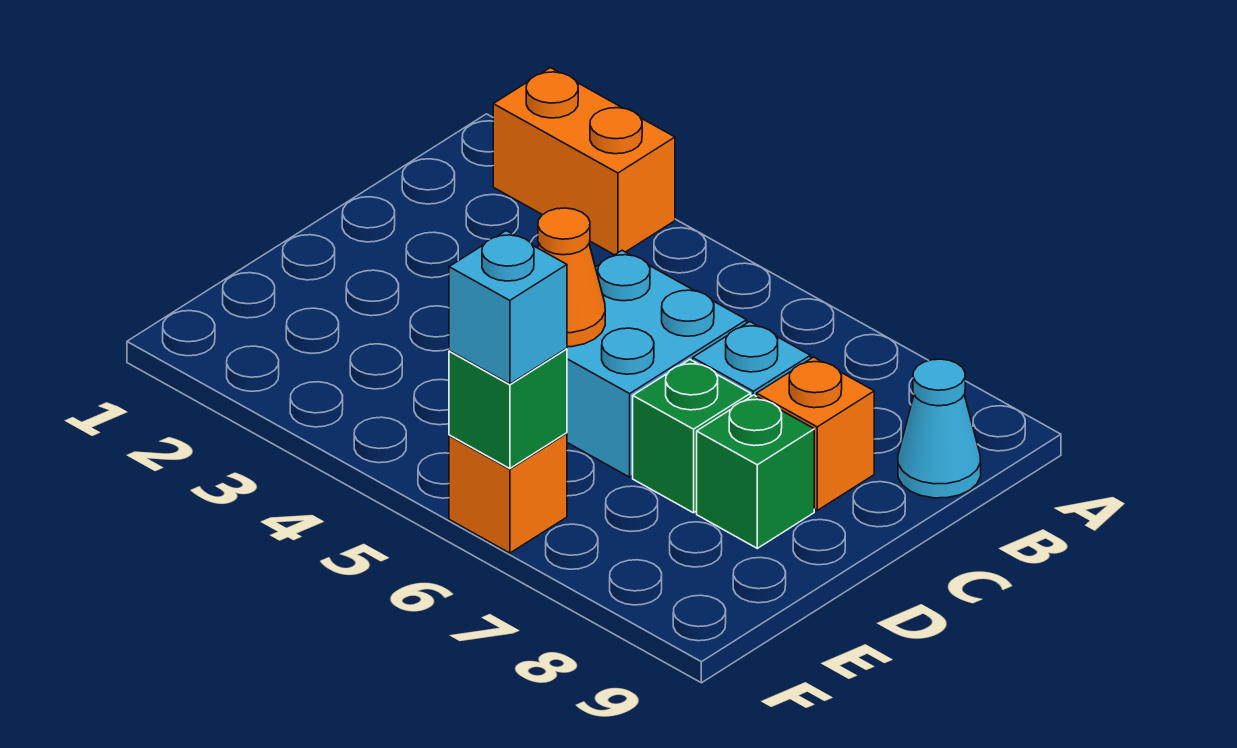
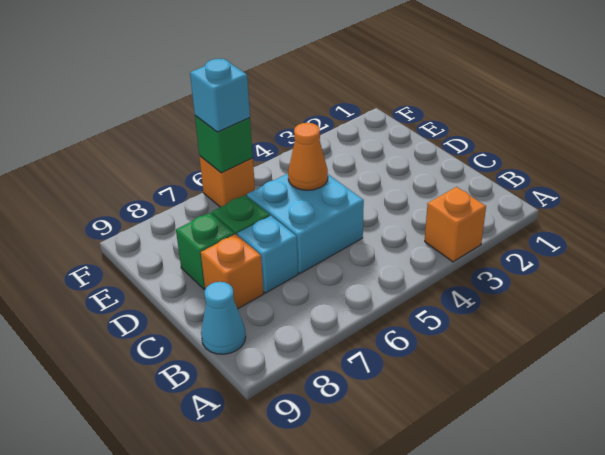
orange brick A2:A3 level 1 -> orange brick A3 level 1

